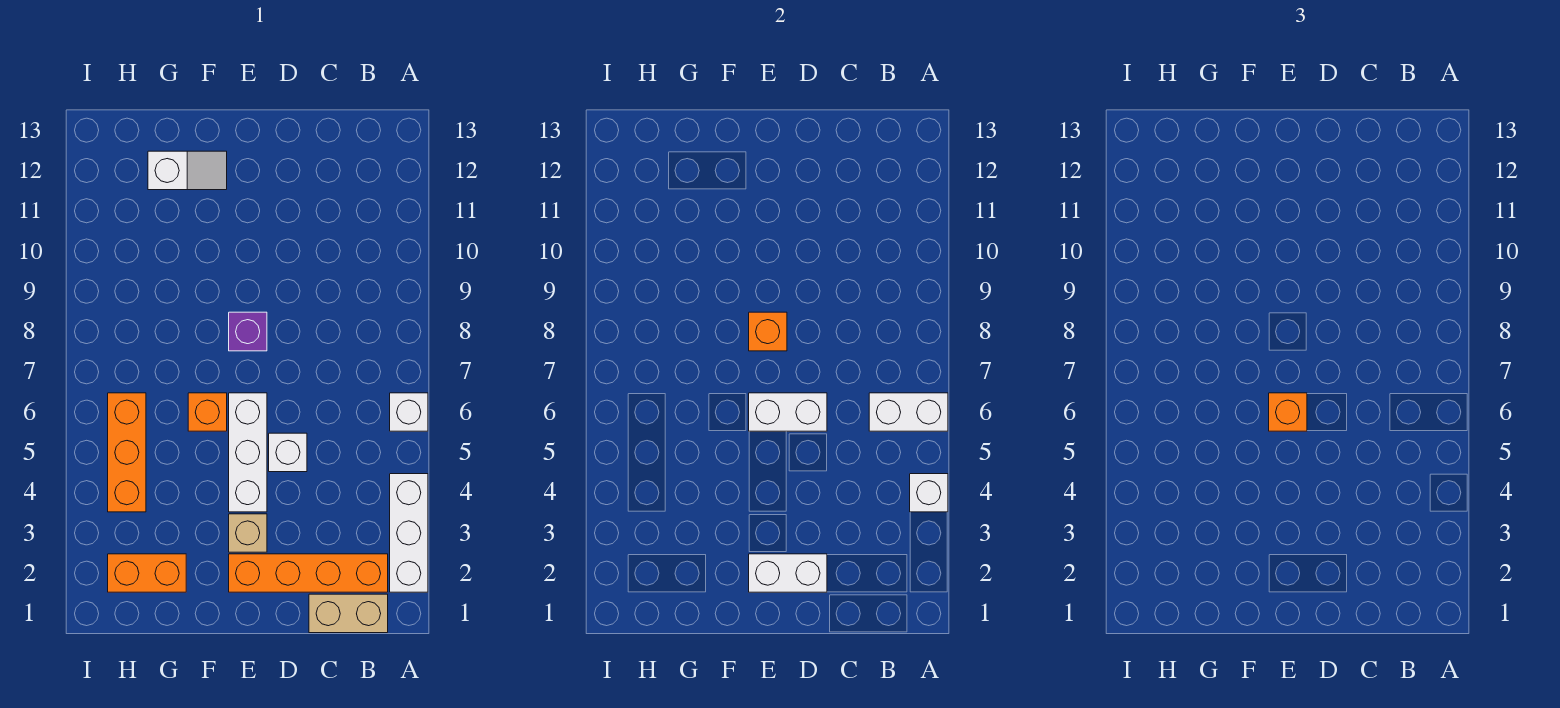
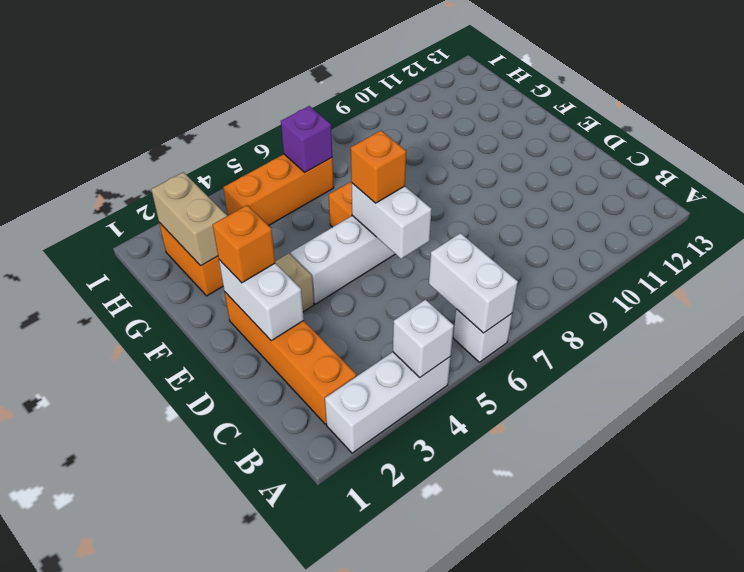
tan brick B1:C1 level 1 -> tan brick G2:H2 level 2
white brick D5 level 1 -> none
purple brick E8 level 1 -> purple brick H6 level 2
orange brick E8 level 2 -> orange brick E2 level 3
white slope F12:G12 level 1 top G -> none

